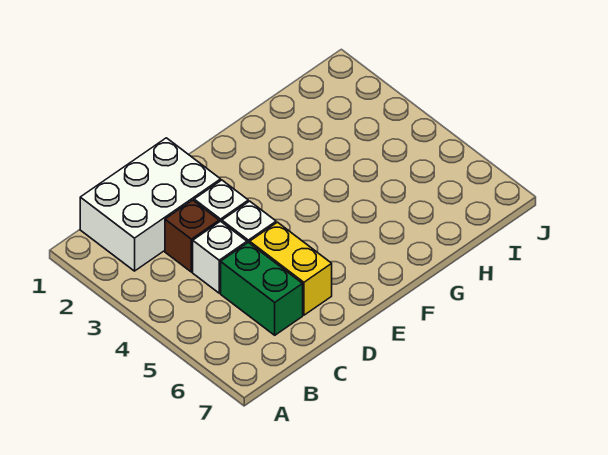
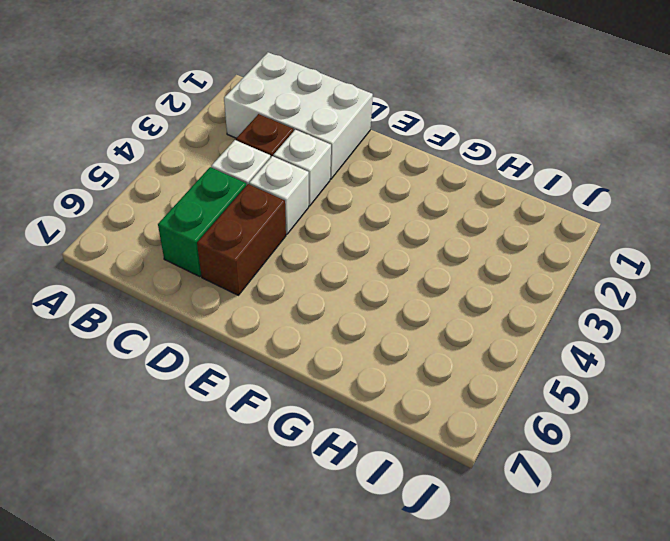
yellow brick D5:D6 level 1 -> brown brick D5:D6 level 1

